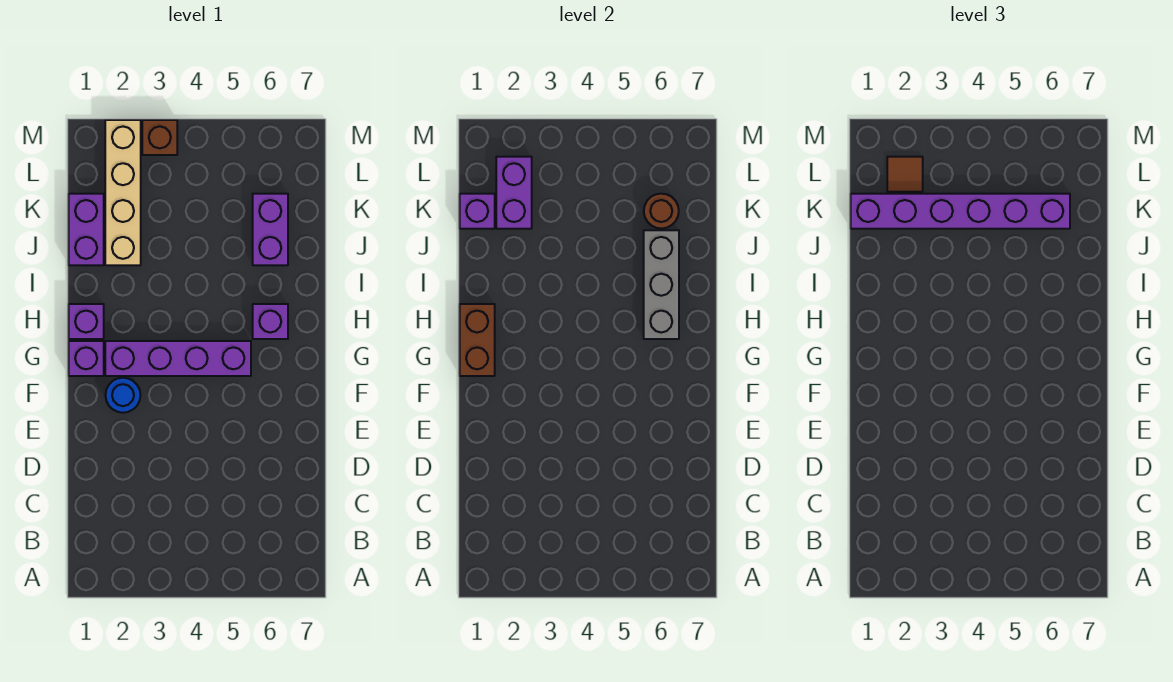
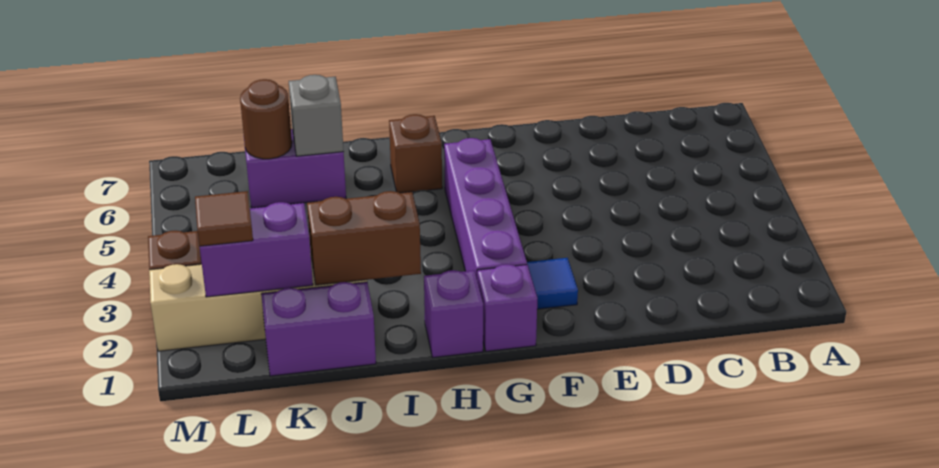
blue round brick F2 level 1 -> blue tile F2 level 1
brown brick G1:H1 level 2 -> brown brick I2:J2 level 2
purple brick H6 level 1 -> brown brick H6 level 1
grey brick H6:J6 level 2 -> grey brick J6 level 2
purple brick K1 level 2 -> none
purple brick K1:K6 level 3 -> none

